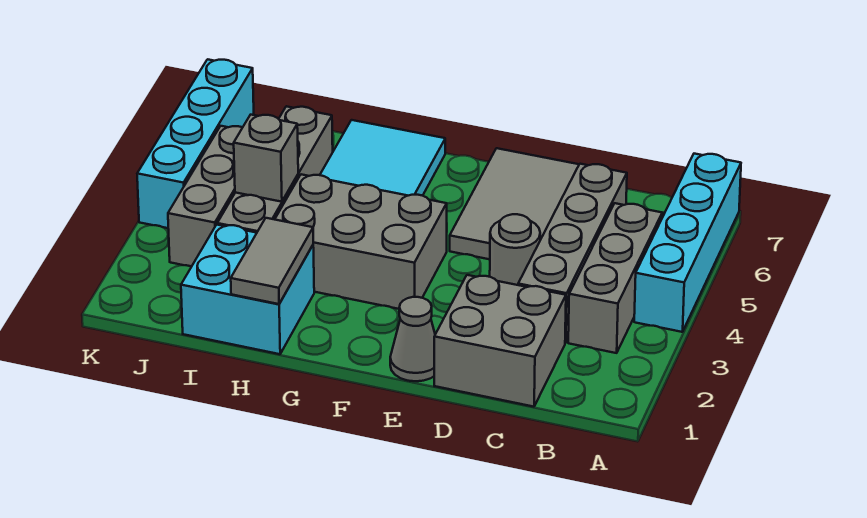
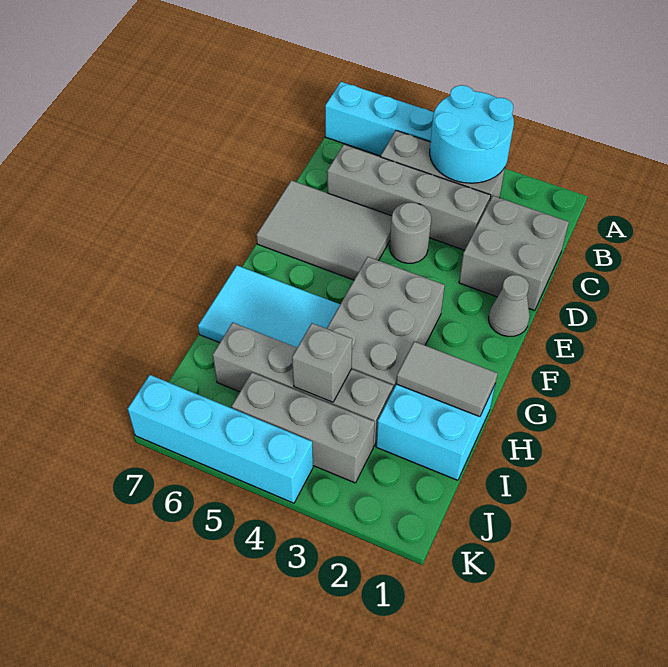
none -> cyan round brick A3:B4 level 2

